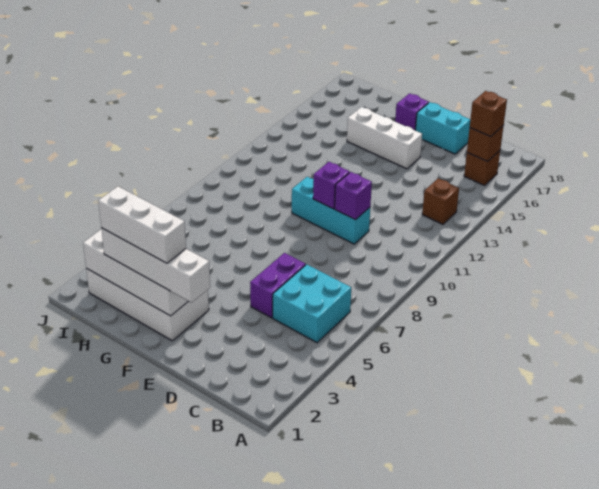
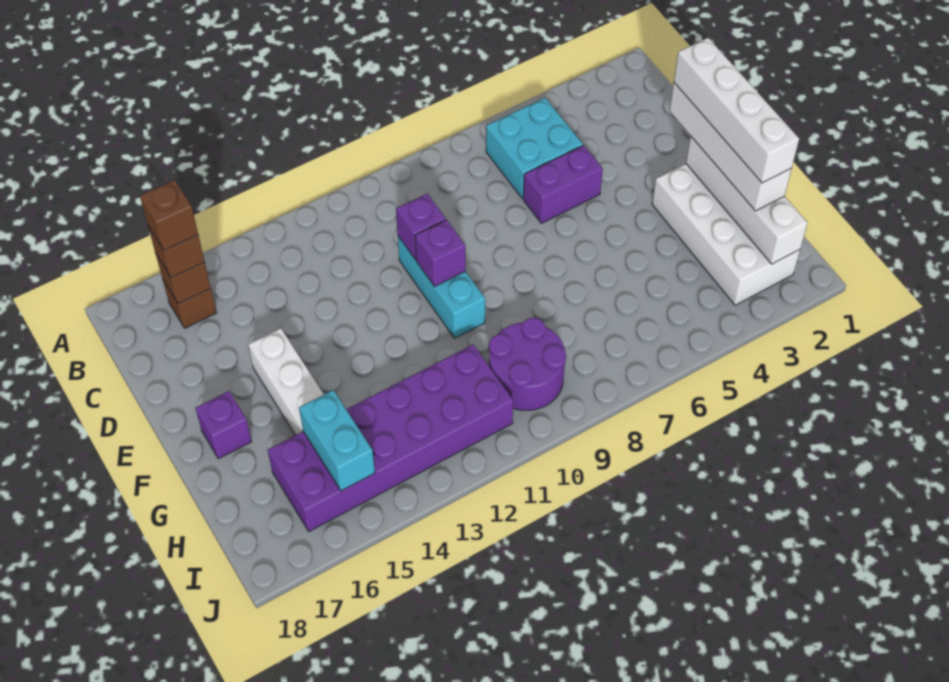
brown brick B13 level 1 -> brown brick B16 level 4
cyan brick D17:E17 level 1 -> cyan brick H15:I15 level 2
white brick F2:H2 level 4 -> white brick E2:H2 level 4
none -> purple round brick H9:I10 level 1
none -> purple brick H11:I16 level 1

